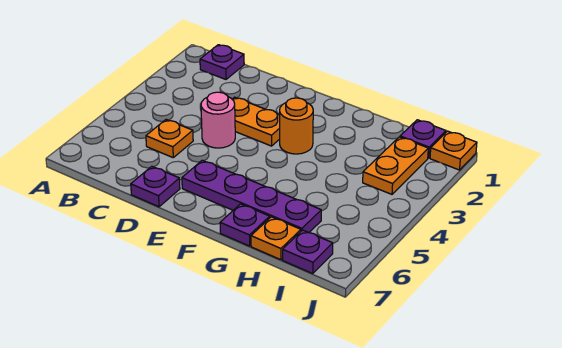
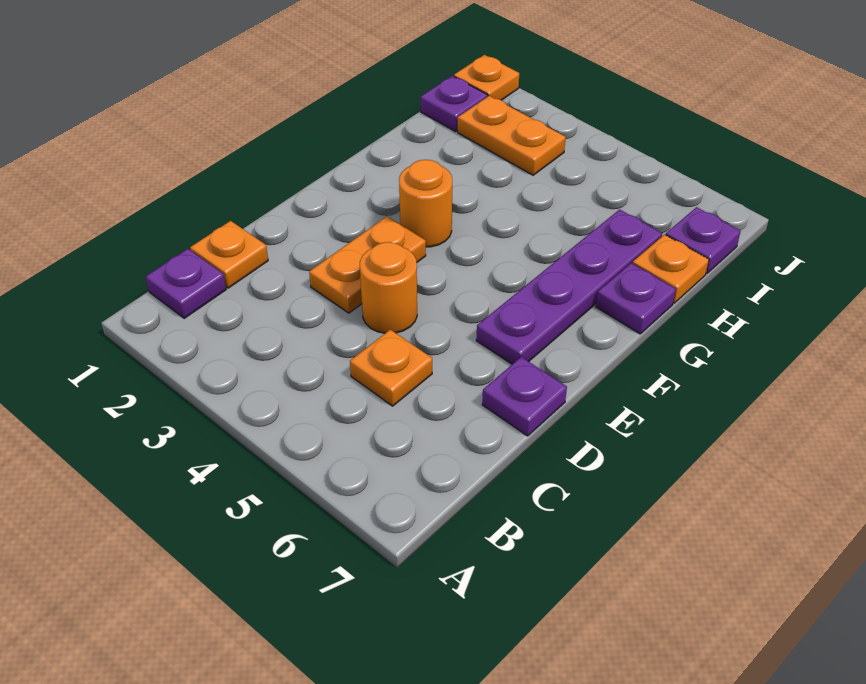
none -> orange plate C1 level 1
pink round brick D4 level 1 -> orange round brick D4 level 1

